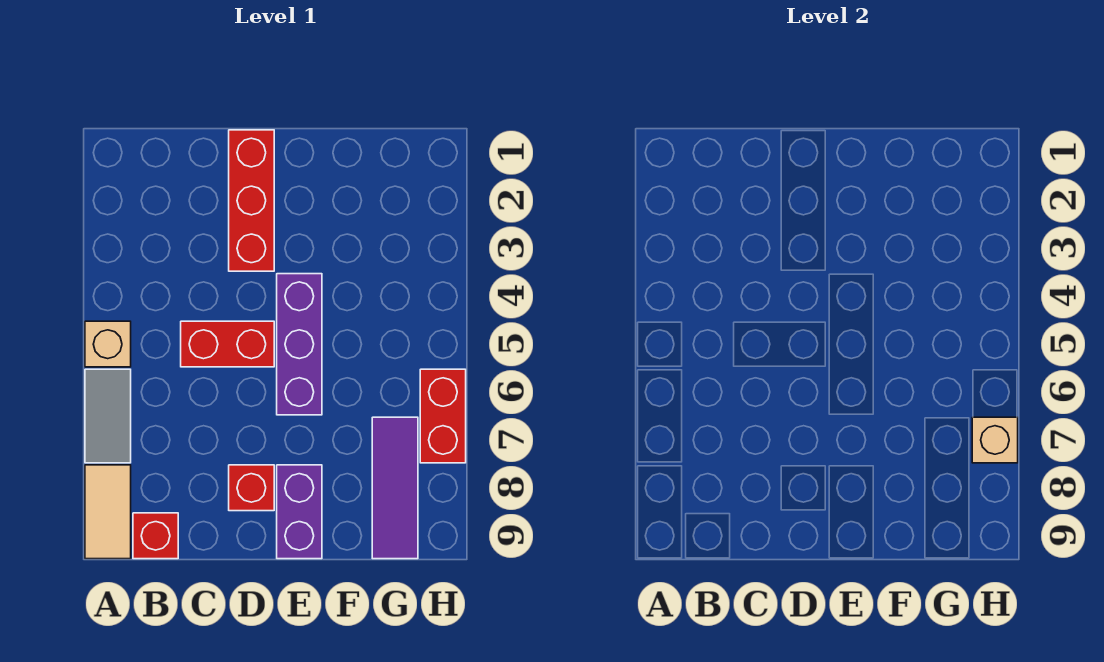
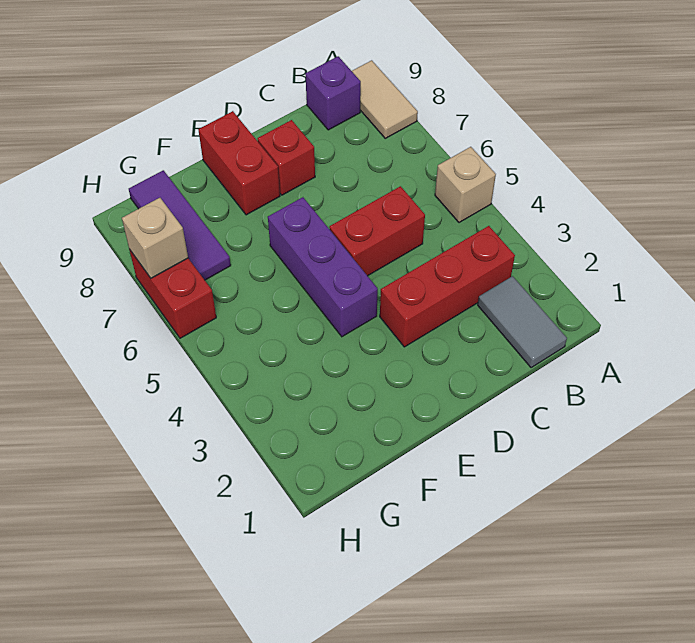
grey tile A6:A7 level 1 -> grey tile B1:B2 level 1
red brick B9 level 1 -> purple brick B9 level 1
red brick D1:D3 level 1 -> red brick B3:D3 level 1
purple brick E8:E9 level 1 -> red brick E8:E9 level 1

